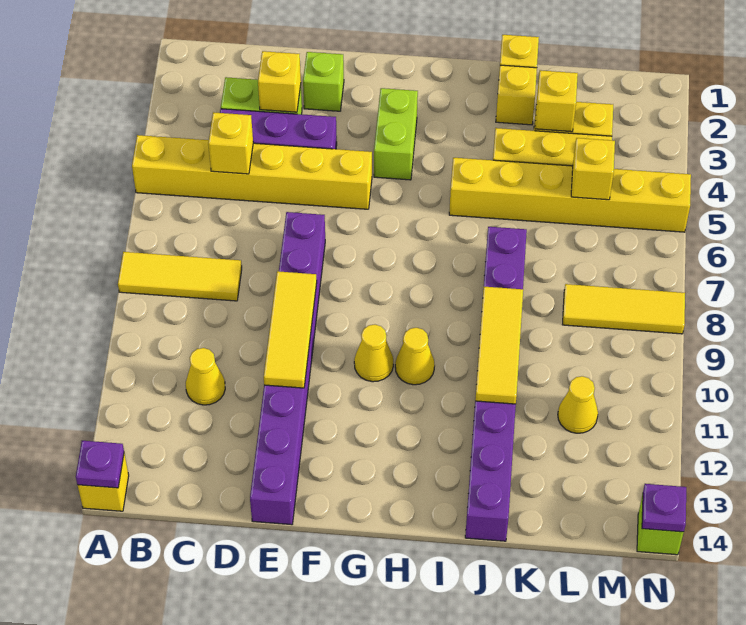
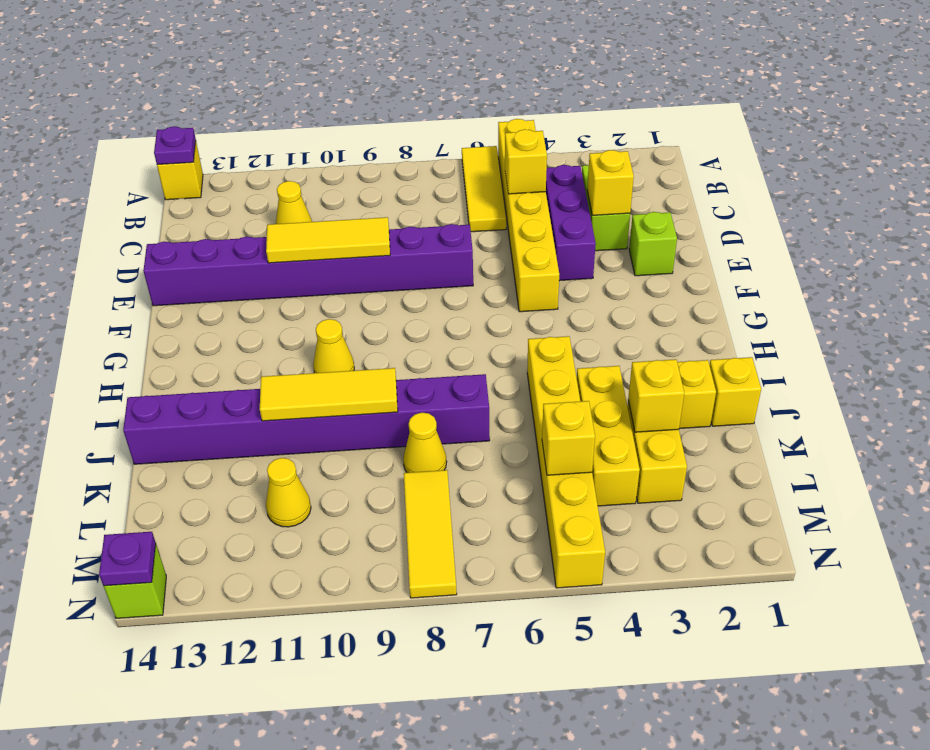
yellow tile A8:C8 level 1 -> yellow tile A6:C6 level 1
lime brick G3:G4 level 1 -> none
yellow cone G10 level 1 -> yellow cone K8 level 1

